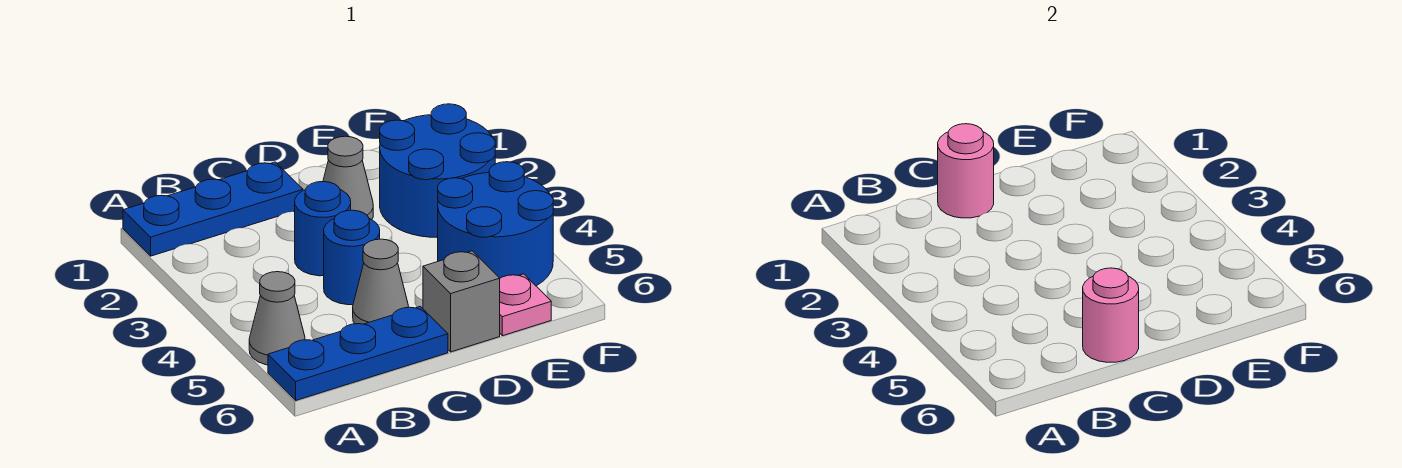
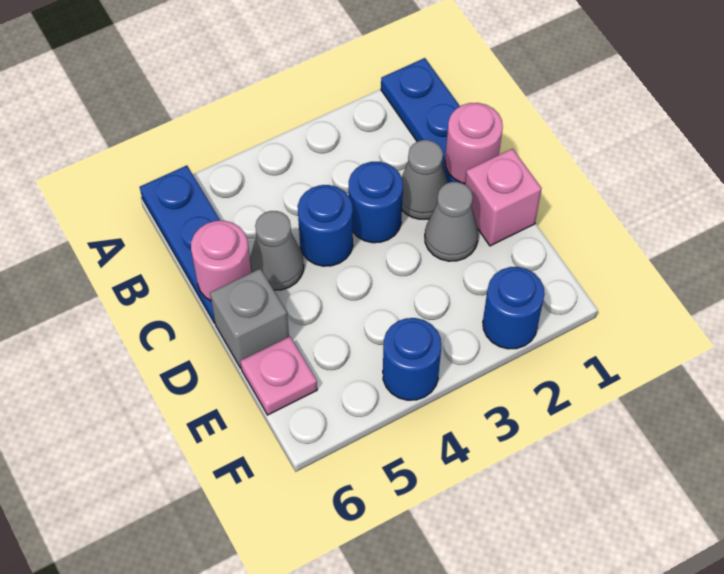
grey cone A5 level 1 -> grey cone C2 level 1
none -> pink brick D1 level 1
blue round brick E2:F3 level 1 -> blue round brick F2 level 1
blue round brick E4:F5 level 1 -> blue round brick F4 level 1

